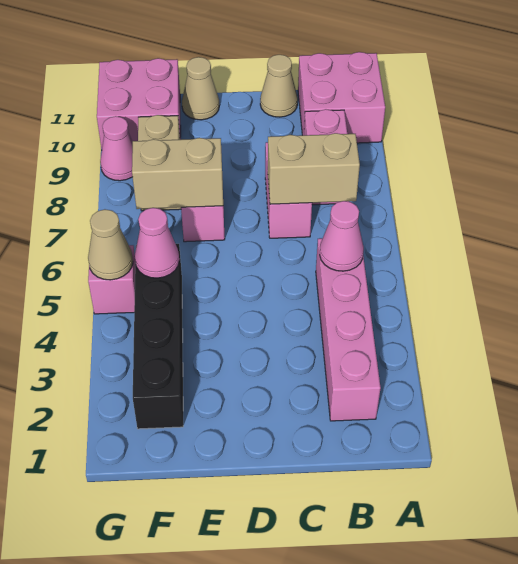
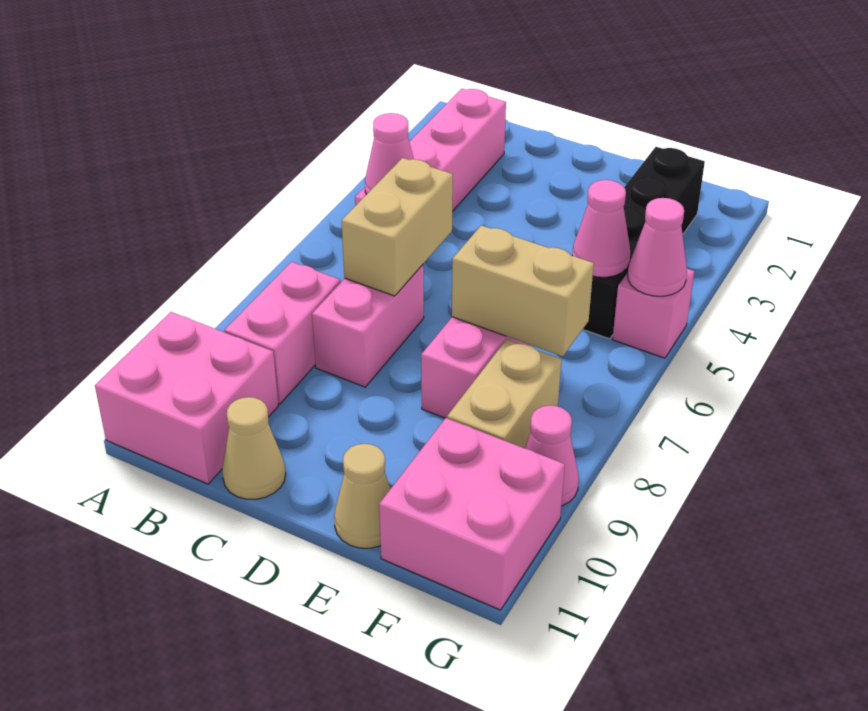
tan brick B7:C7 level 2 -> tan brick C6:C7 level 2
tan cone G5 level 2 -> pink cone G5 level 2

